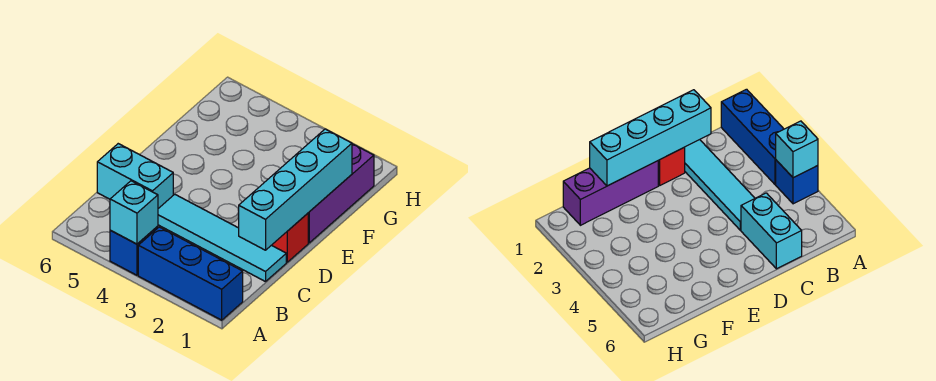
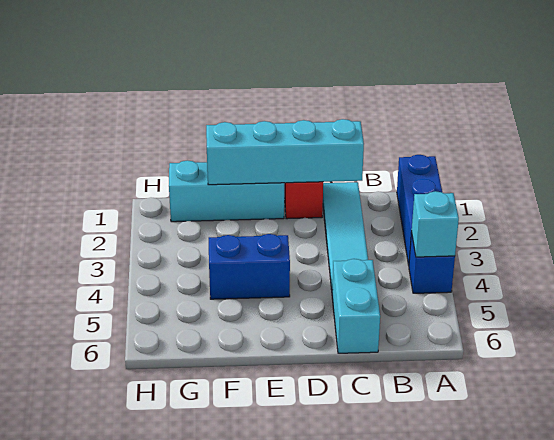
purple brick E1:G1 level 1 -> cyan brick E1:G1 level 1
none -> blue brick E4:F4 level 1

